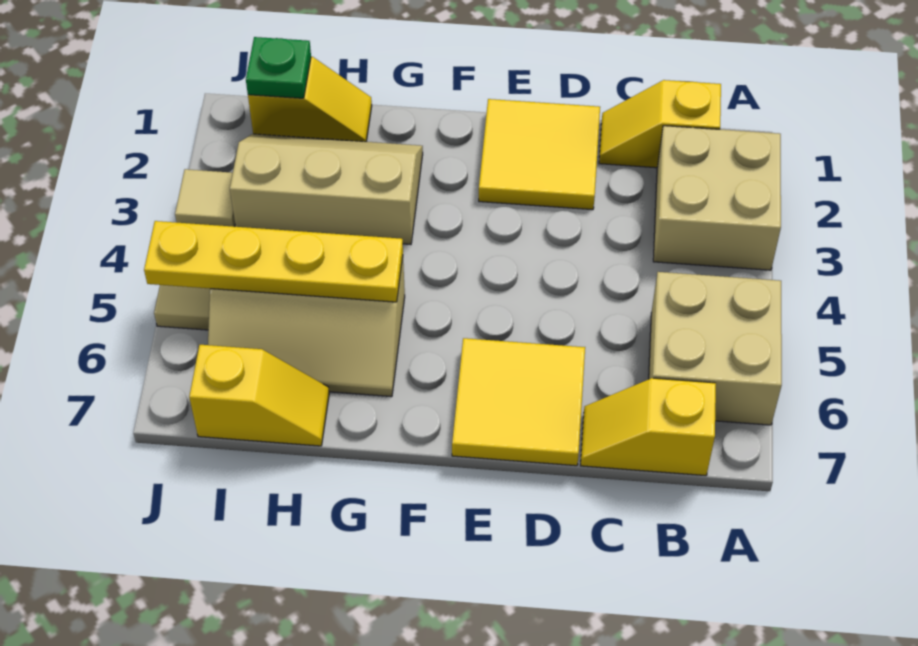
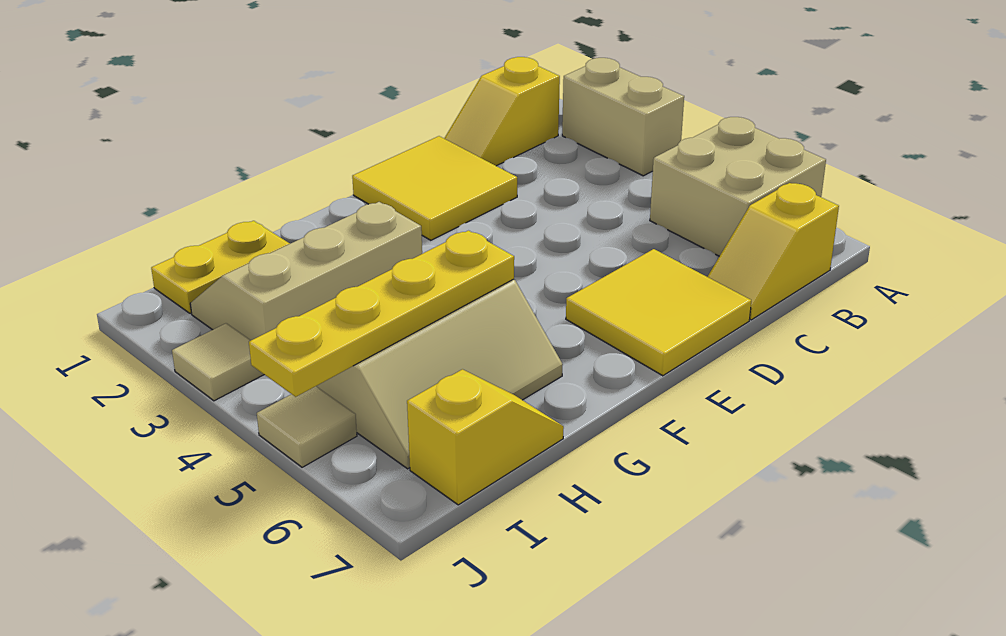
tan brick A2:B3 level 1 -> tan brick A2:A3 level 1
yellow slope H1:I1 level 1 top I -> yellow plate H1:I1 level 1
green plate I1 level 2 -> none

